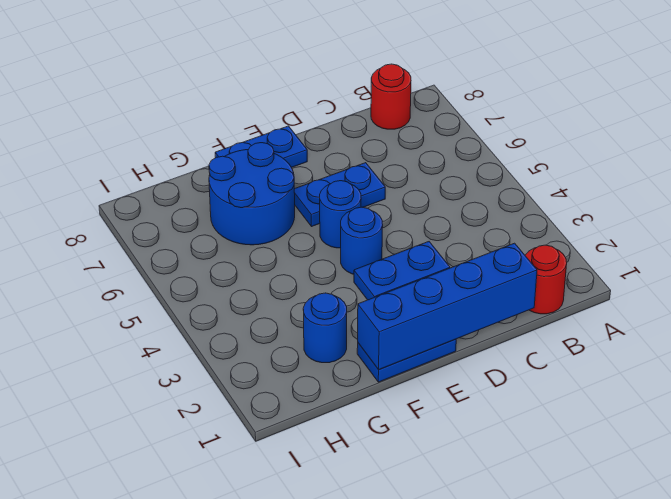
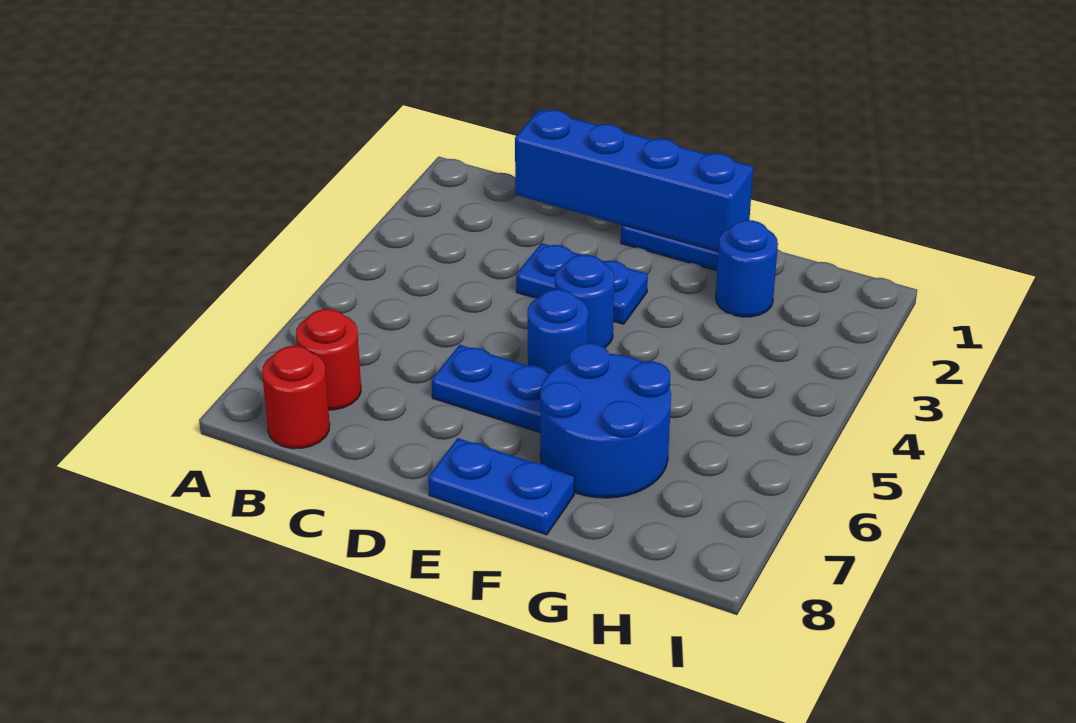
red round brick B1 level 1 -> red round brick B7 level 1

